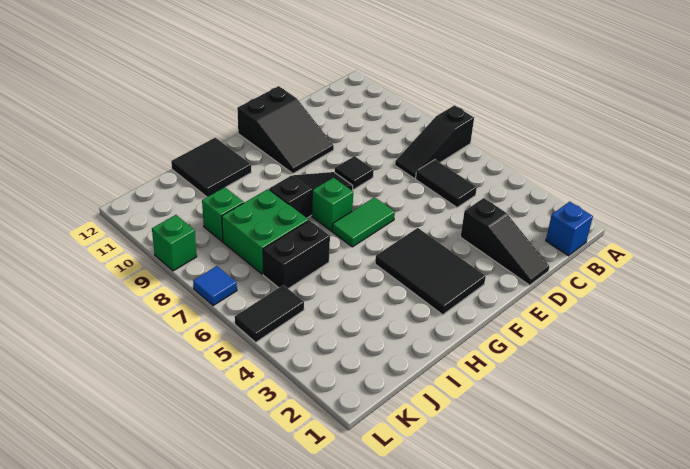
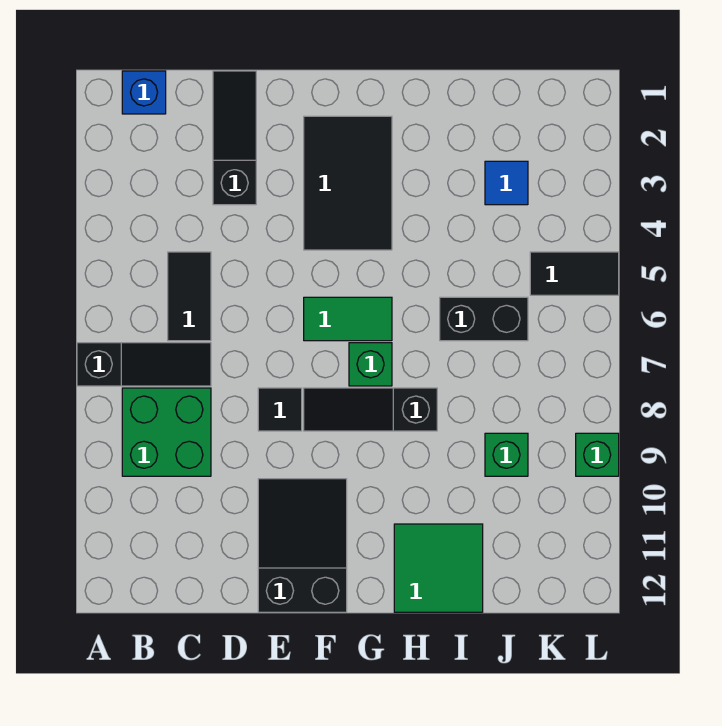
black tile H11:I12 level 1 -> green tile H11:I12 level 1
green brick I7:J8 level 1 -> green brick B8:C9 level 1
blue tile L7 level 1 -> blue tile J3 level 1

